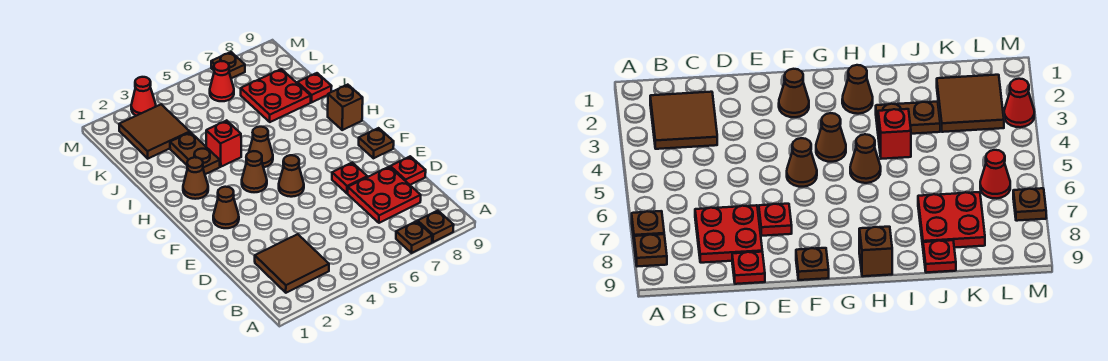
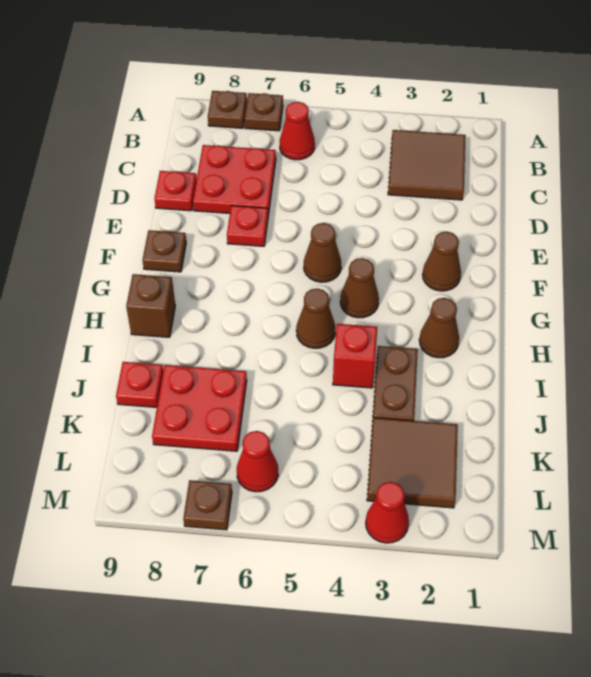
none -> red cone B6 level 1

